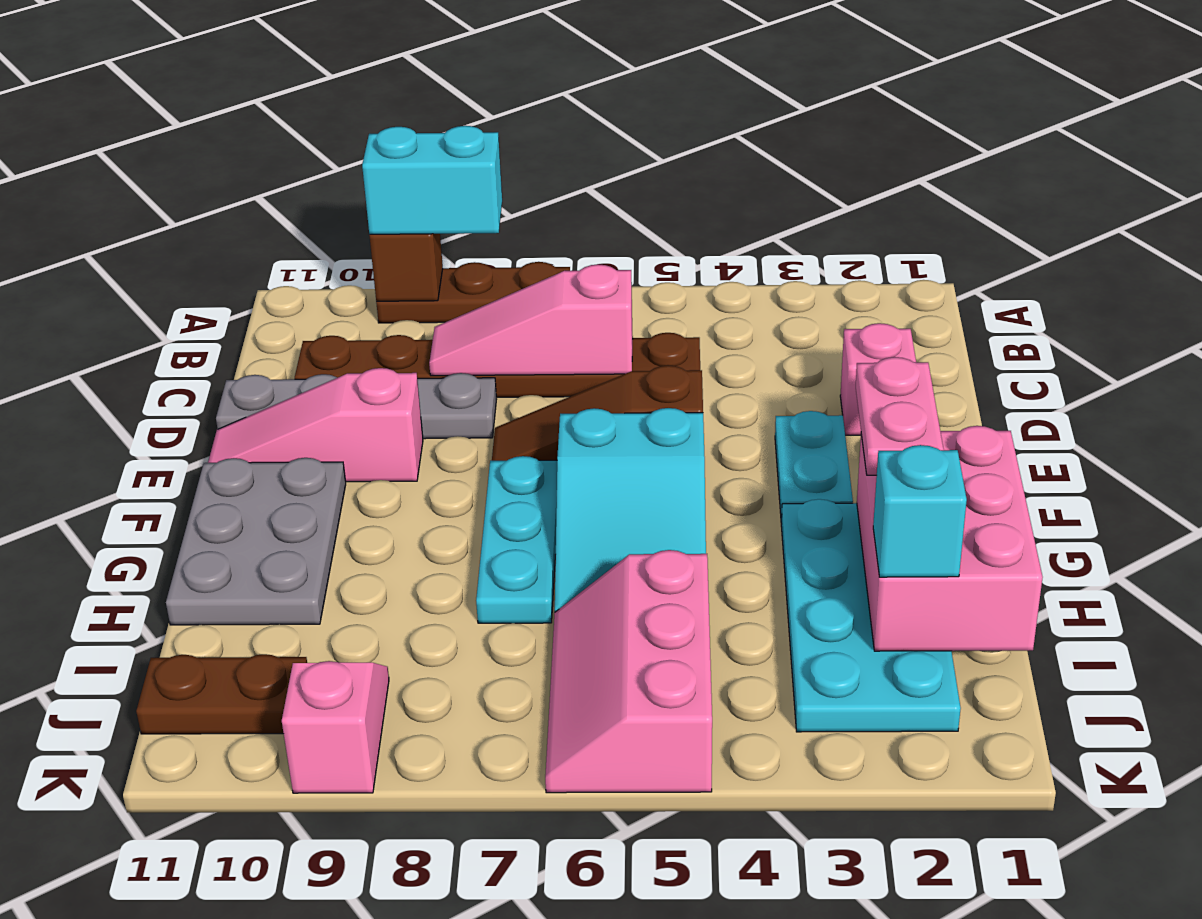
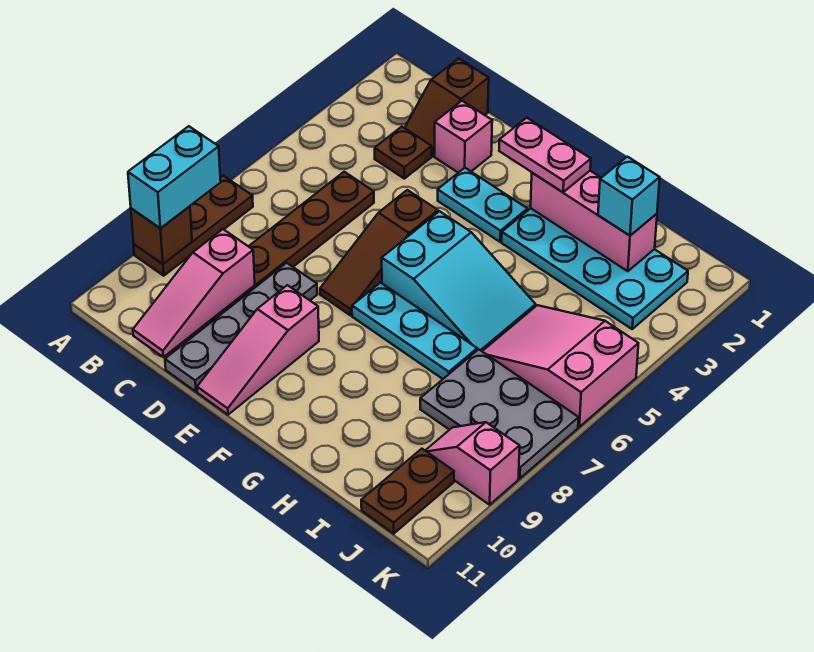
none -> brown slope C1:C2 level 1 top 1
none -> brown plate C3 level 1
pink slope C6:C8 level 2 top 6 -> pink slope C9:C11 level 2 top 9
grey plate F10:H11 level 1 -> grey plate I7:K8 level 1
pink brick G1:I2 level 2 -> pink brick G2:I2 level 2
pink slope I5:K6 level 1 top 5 -> pink slope I5:K6 level 1 top K

